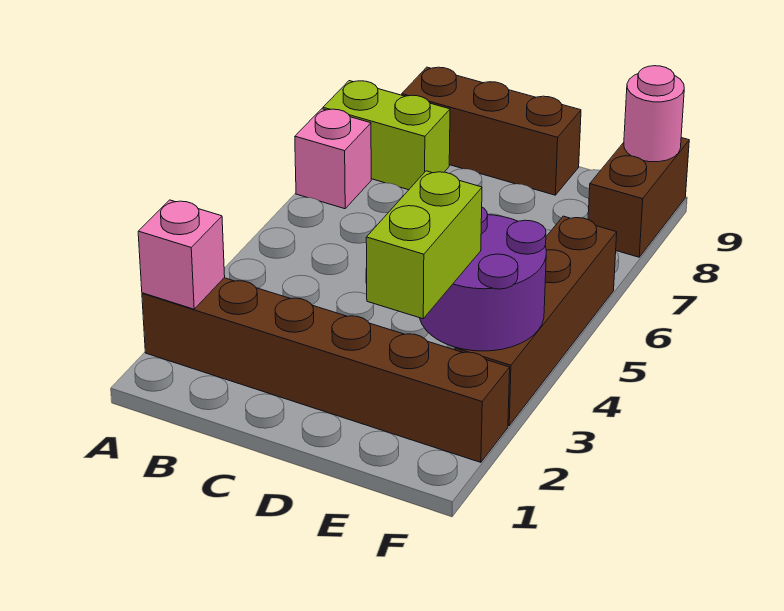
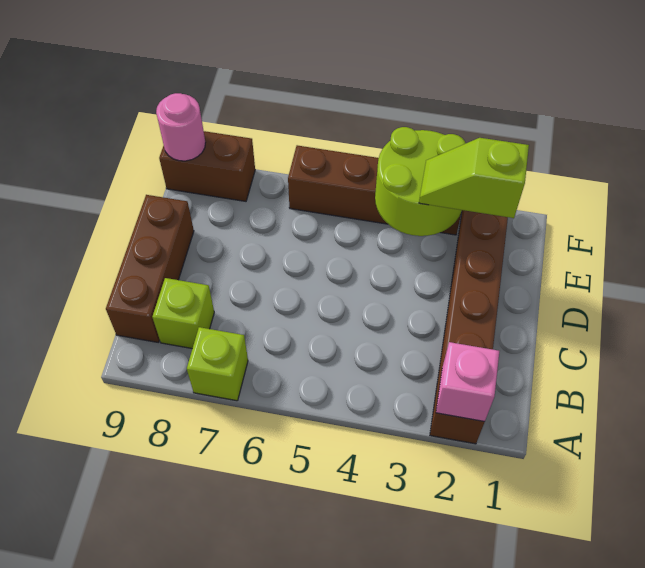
pink brick A7 level 1 -> lime brick A7 level 1
lime brick A8:B8 level 1 -> lime brick B8 level 1
lime brick E2:E3 level 3 -> lime slope E2:E3 level 3 top 2
purple round brick E3:F4 level 2 -> lime round brick E3:F4 level 2

